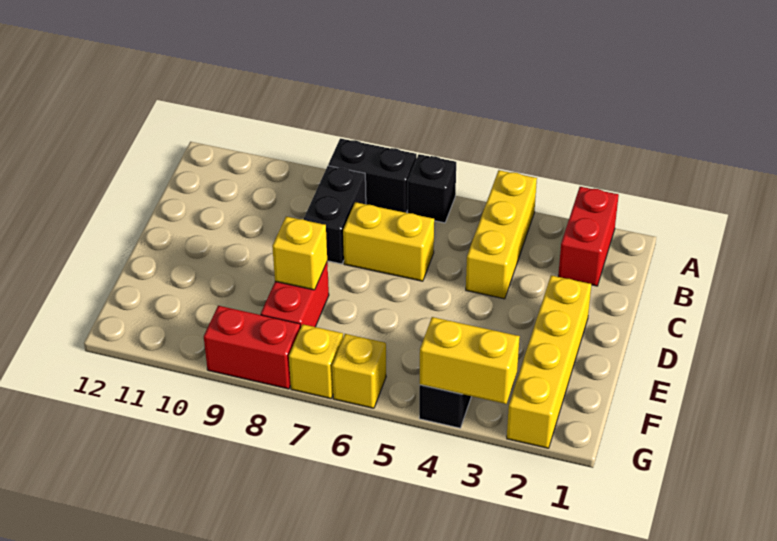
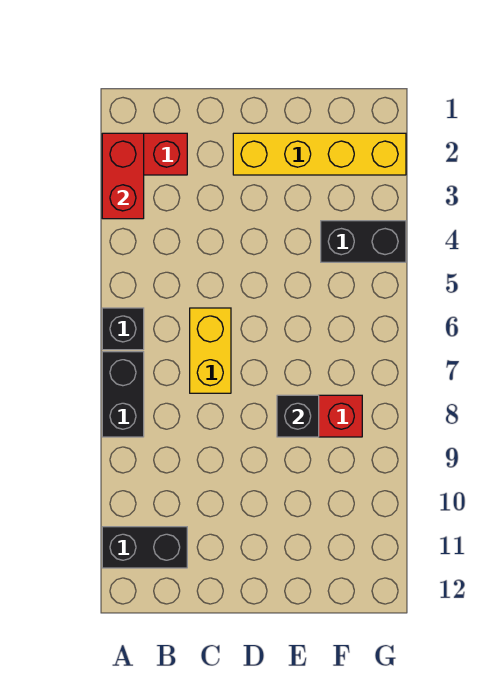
yellow brick A4:C4 level 1 -> none
black brick B8:C8 level 1 -> black brick A11:B11 level 1
yellow brick E8 level 2 -> black brick E8 level 2
yellow brick G3:G4 level 2 -> none
yellow brick G6 level 1 -> none
yellow brick G7 level 1 -> none
red brick G8:G9 level 1 -> red brick A2:A3 level 2

